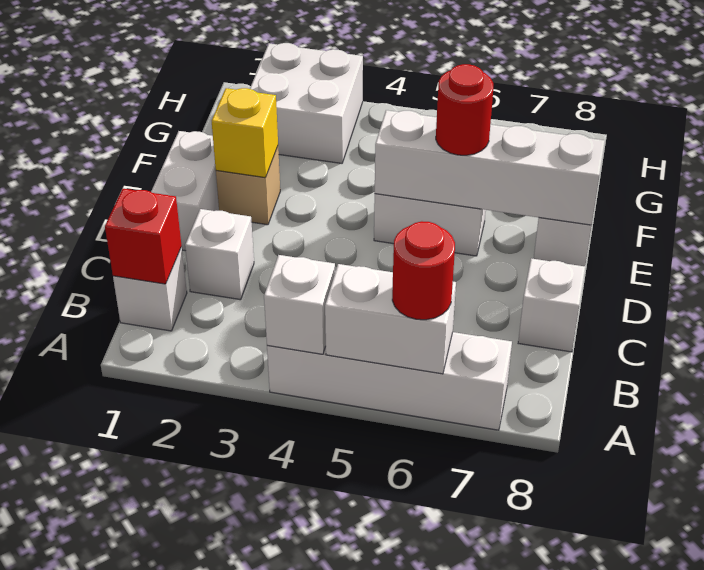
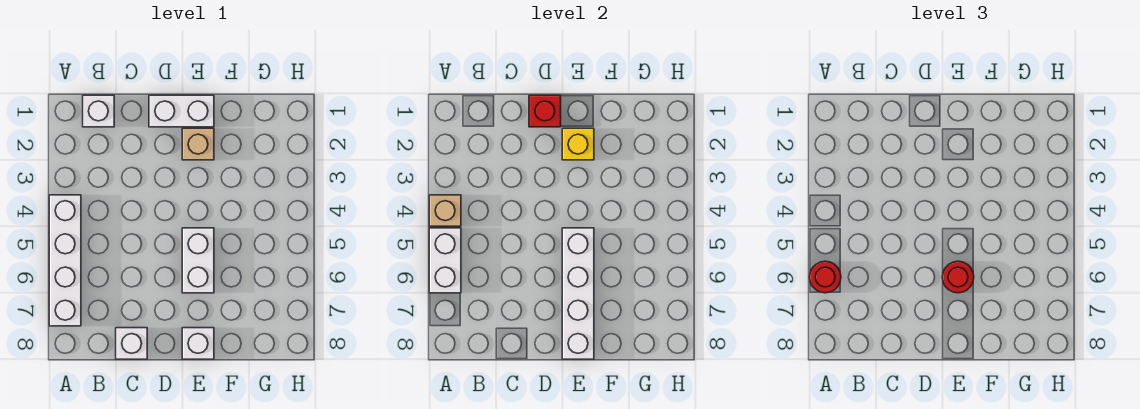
white brick A4 level 2 -> tan brick A4 level 2
red brick B1 level 2 -> red brick D1 level 2
white brick C2 level 1 -> none
white brick G2:H3 level 1 -> none

